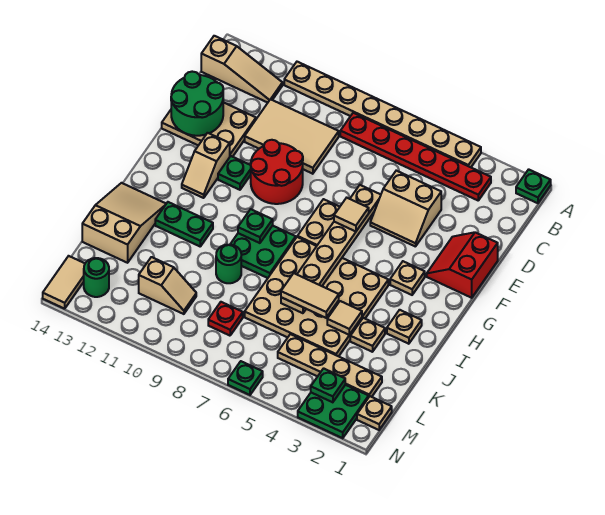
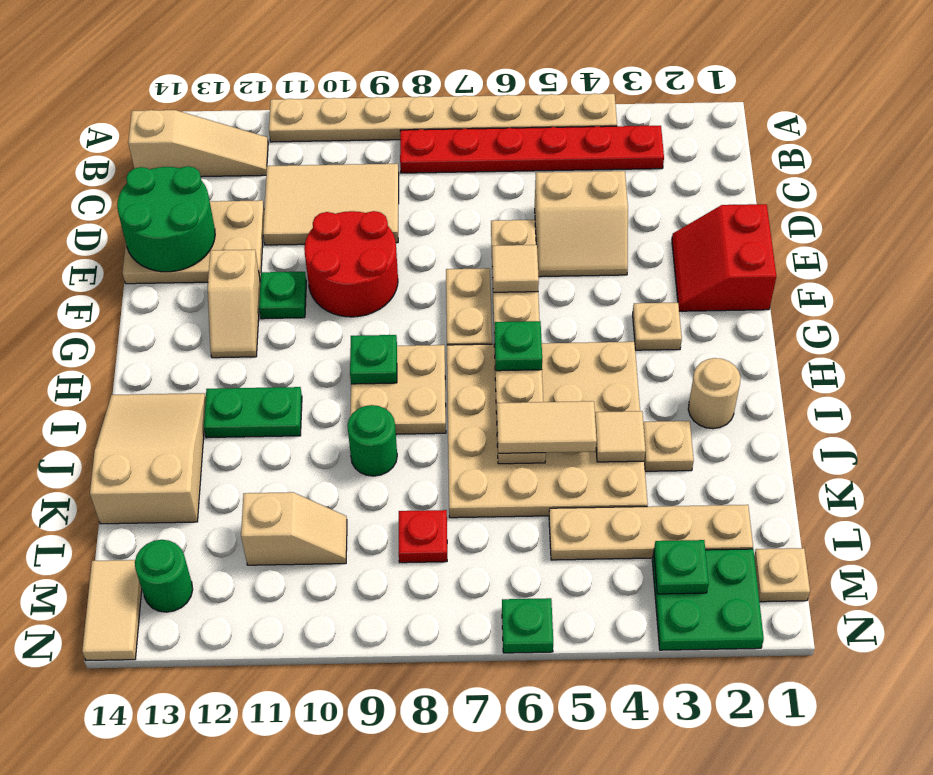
green plate A1 level 1 -> green plate H6 level 3
green plate H8:I9 level 1 -> tan plate H8:I9 level 1
tan plate I2 level 1 -> tan round brick I2 level 1

